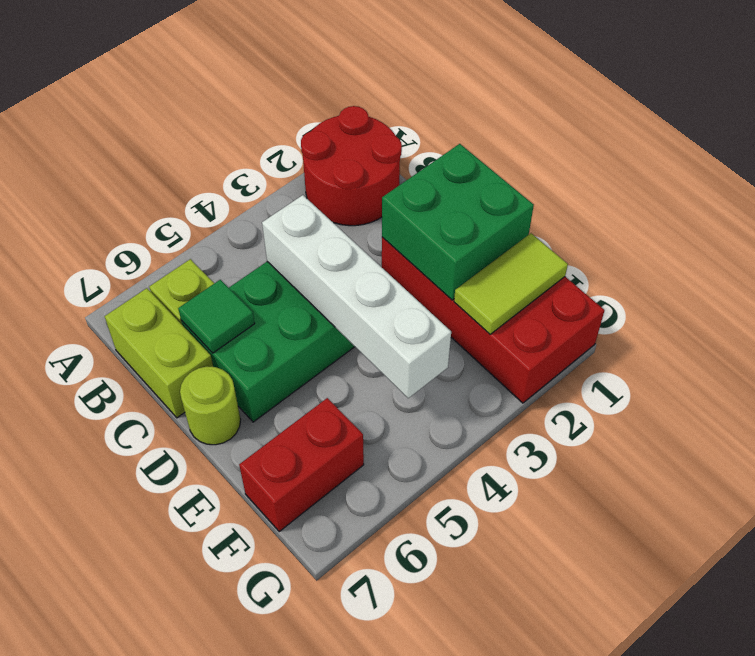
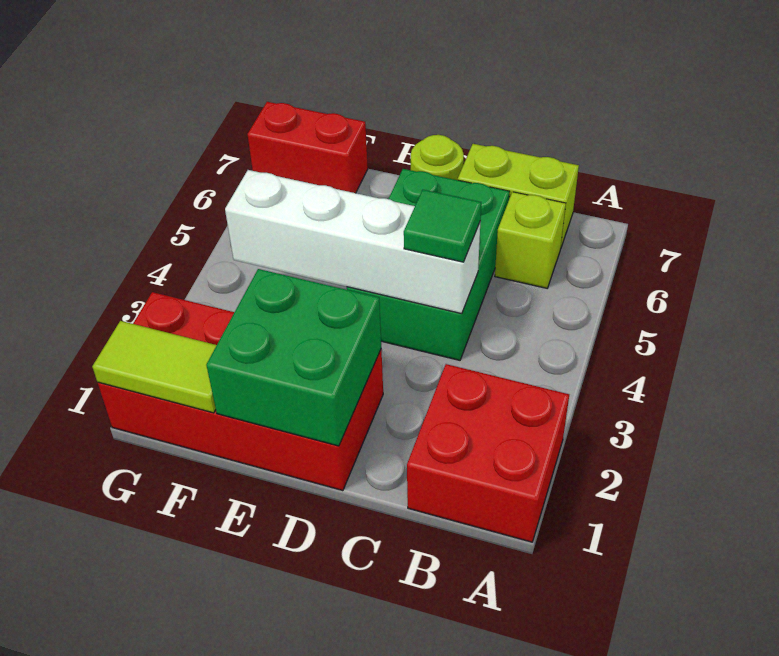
red round brick A1:B2 level 1 -> red brick A1:B2 level 1
green tile C6 level 2 -> green tile C4 level 3
lime tile F1:F2 level 2 -> lime tile F1:G1 level 2
red brick F6:F7 level 1 -> red brick F7:G7 level 1

